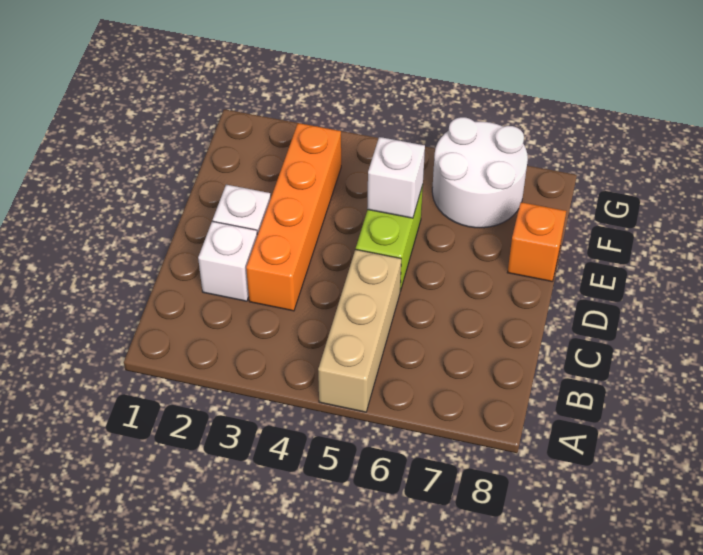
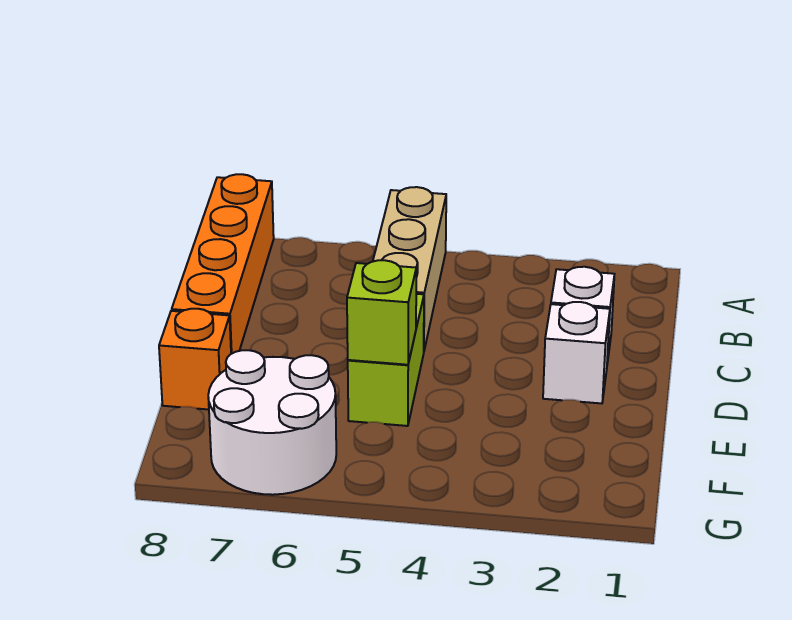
orange brick C3:F3 level 1 -> orange brick A8:D8 level 1
white brick E5 level 2 -> lime brick E5 level 2

